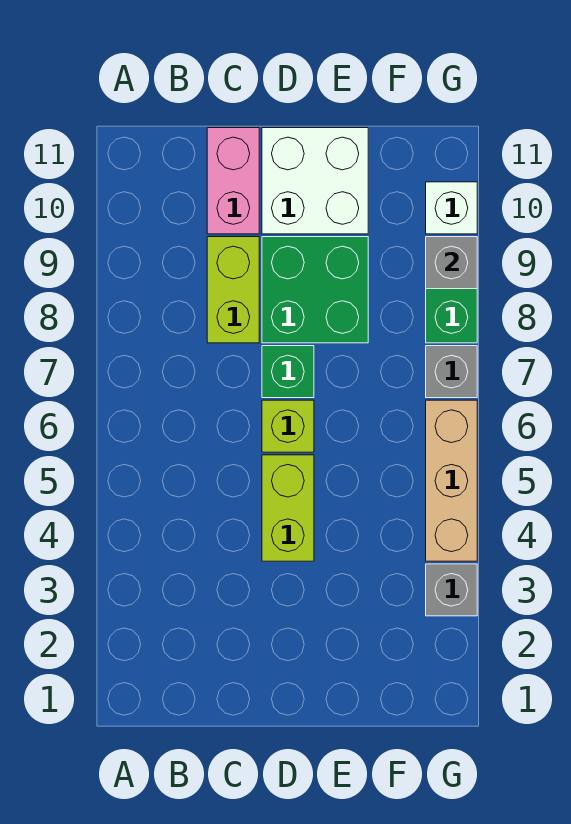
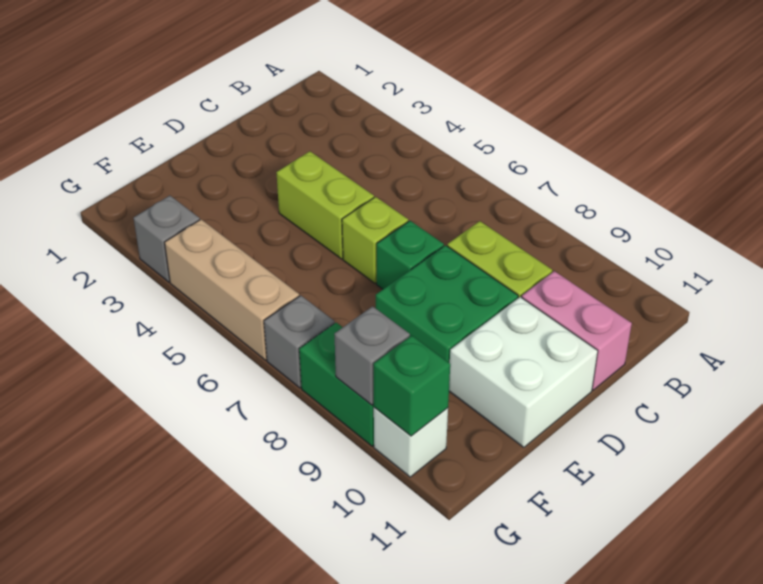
none -> green brick G10 level 2

